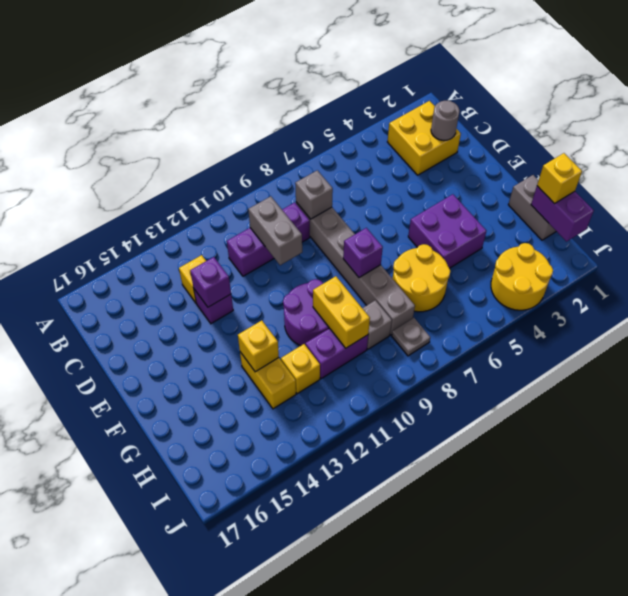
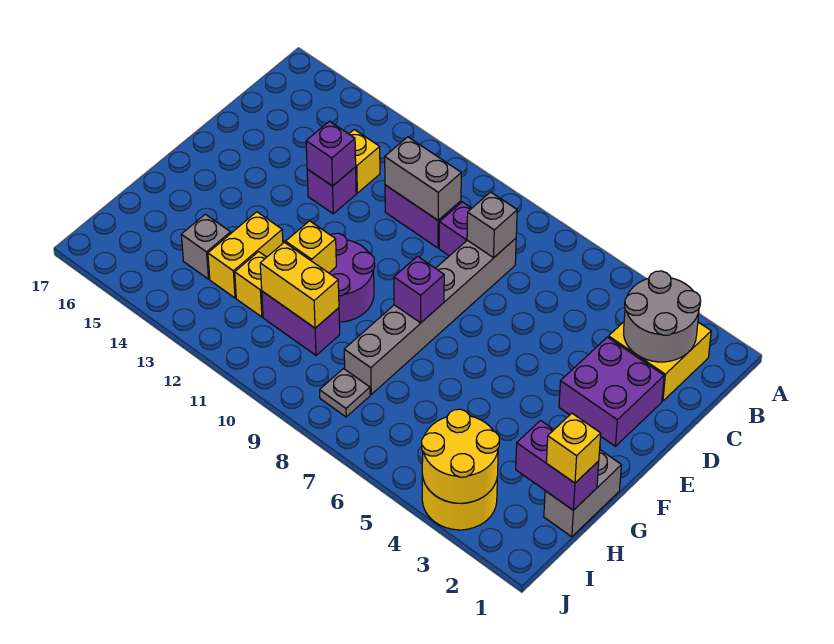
grey round brick C2 level 2 -> grey round brick B2:C3 level 2
grey brick C10:D10 level 2 -> grey brick C10:C11 level 2
purple brick F4:G5 level 1 -> purple brick D2:E3 level 1
yellow round brick G6:H7 level 1 -> yellow round brick I3:J4 level 2
yellow brick G10:H10 level 2 -> yellow brick H10:H11 level 2
yellow brick G13 level 2 -> yellow brick G11 level 2
purple brick H1:I1 level 2 -> purple brick H1:H2 level 2
grey brick H9 level 1 -> grey brick H14 level 1

